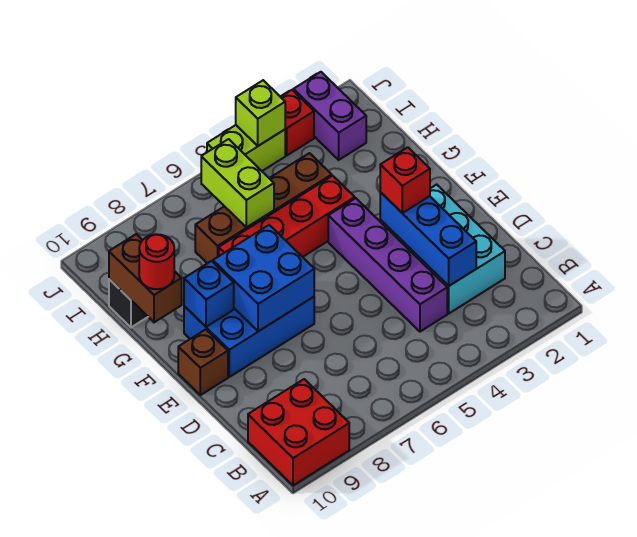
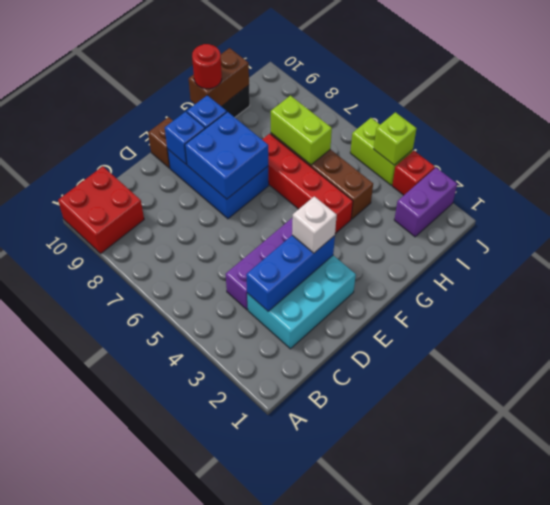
red brick E3 level 3 -> white brick E3 level 3
none -> blue brick E9 level 2
lime brick H6:I6 level 2 -> lime brick H6:H7 level 2

